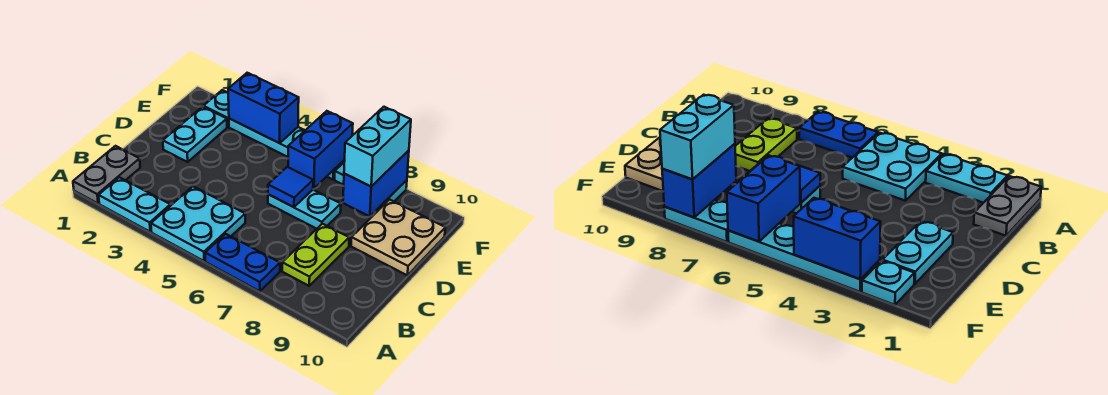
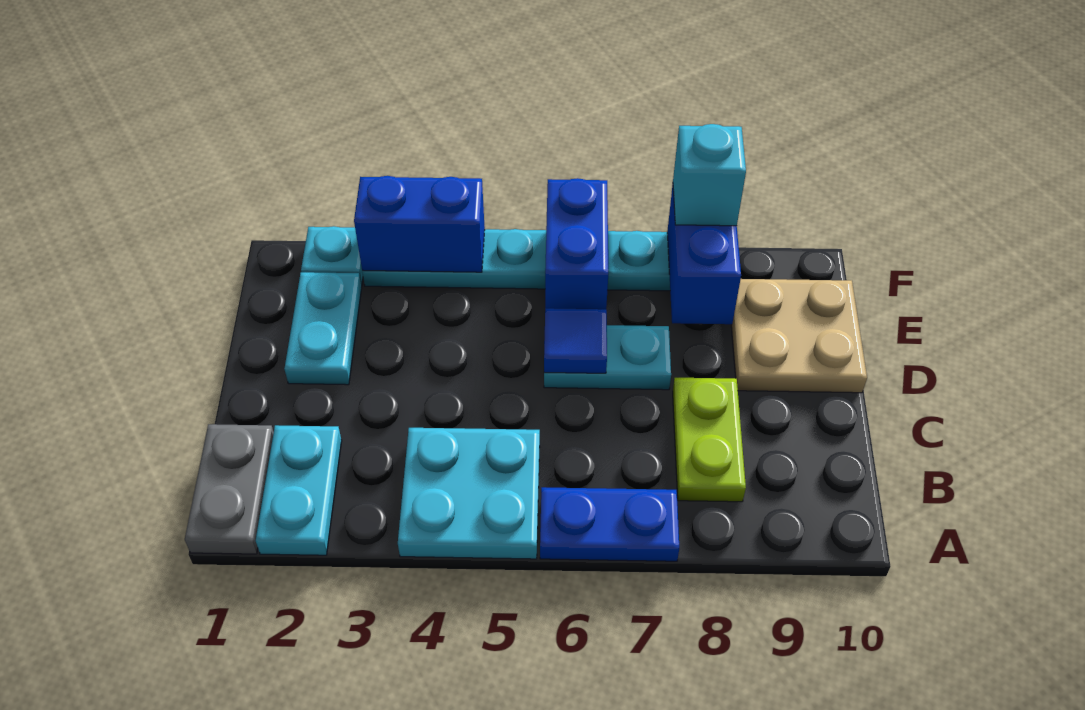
cyan plate A2:A3 level 1 -> cyan plate A2:B2 level 1
cyan brick E8:F8 level 3 -> cyan brick F8 level 3

